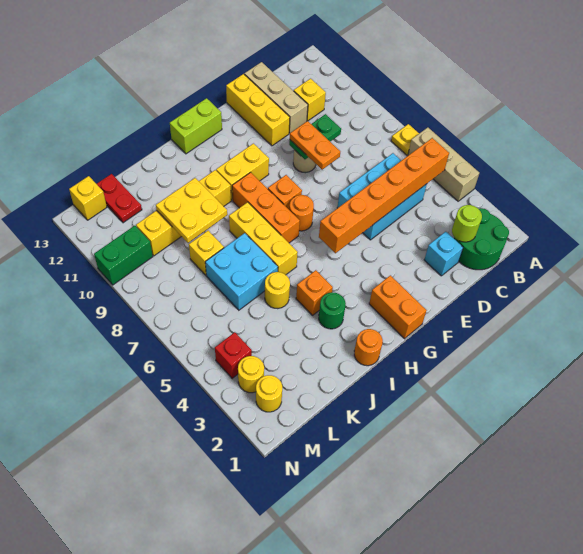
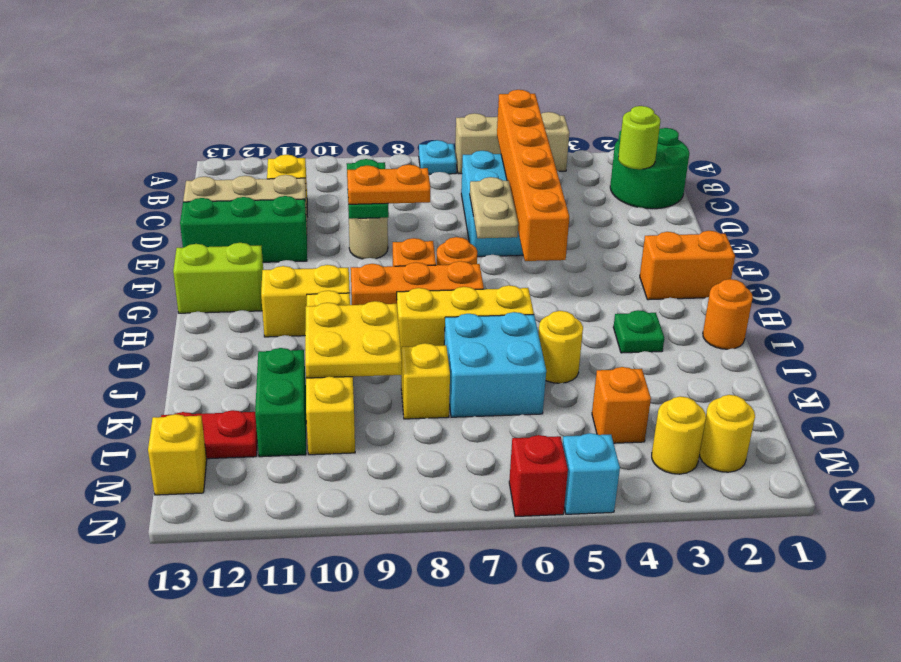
yellow plate A7 level 1 -> cyan plate A7 level 1
cyan brick D2 level 1 -> cyan brick N5 level 1
none -> tan plate E6:F6 level 2
yellow brick E11:E13 level 1 -> green brick E11:E13 level 1
yellow brick G10:H10 level 1 -> yellow brick H10:H11 level 1
lime brick G13:H13 level 1 -> lime brick G12:G13 level 1
green round brick I3 level 1 -> green plate I3 level 1
orange brick I4 level 1 -> orange brick L4 level 1
red brick M4 level 1 -> red brick N6 level 1
green brick M10:N10 level 1 -> green brick K11:L11 level 1

